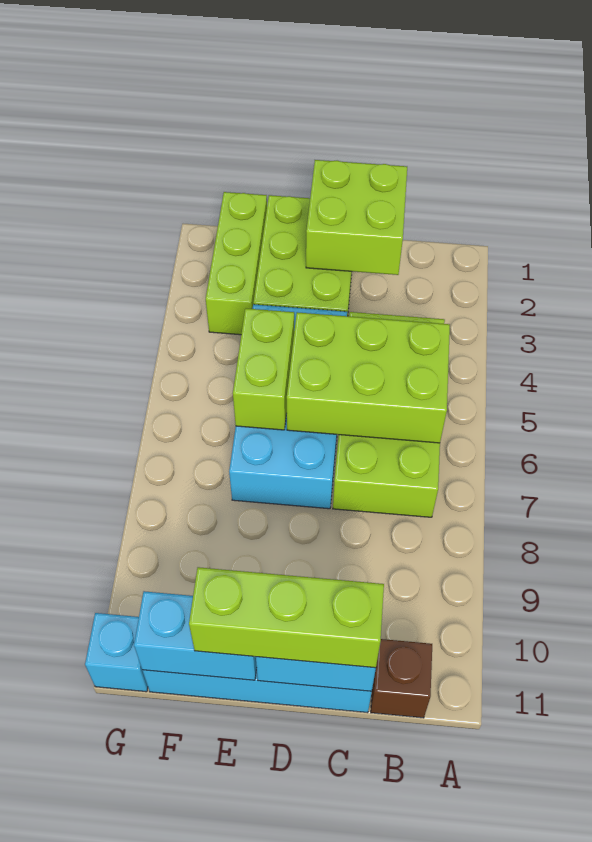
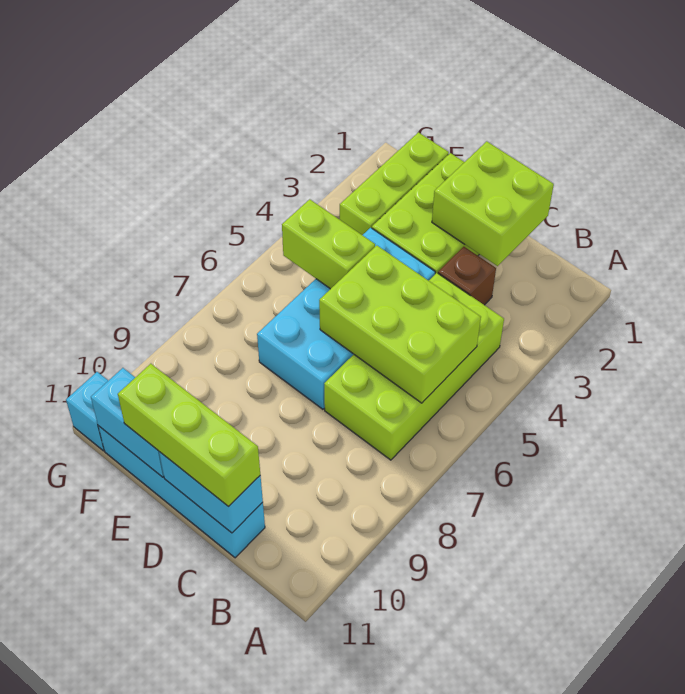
brown brick B11 level 1 -> brown brick C3 level 1
lime brick E5:E6 level 2 -> lime brick E5:F5 level 2

